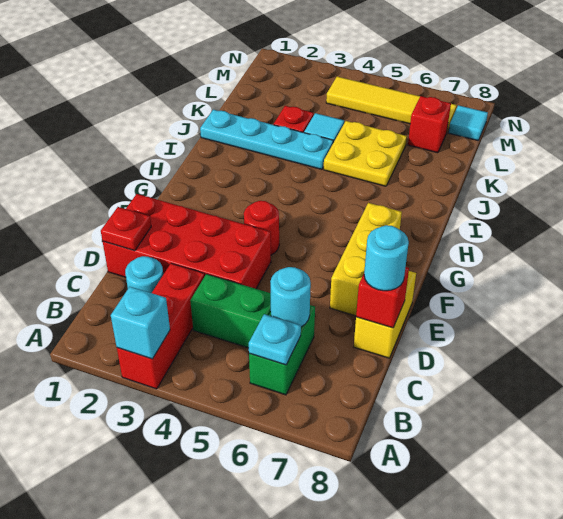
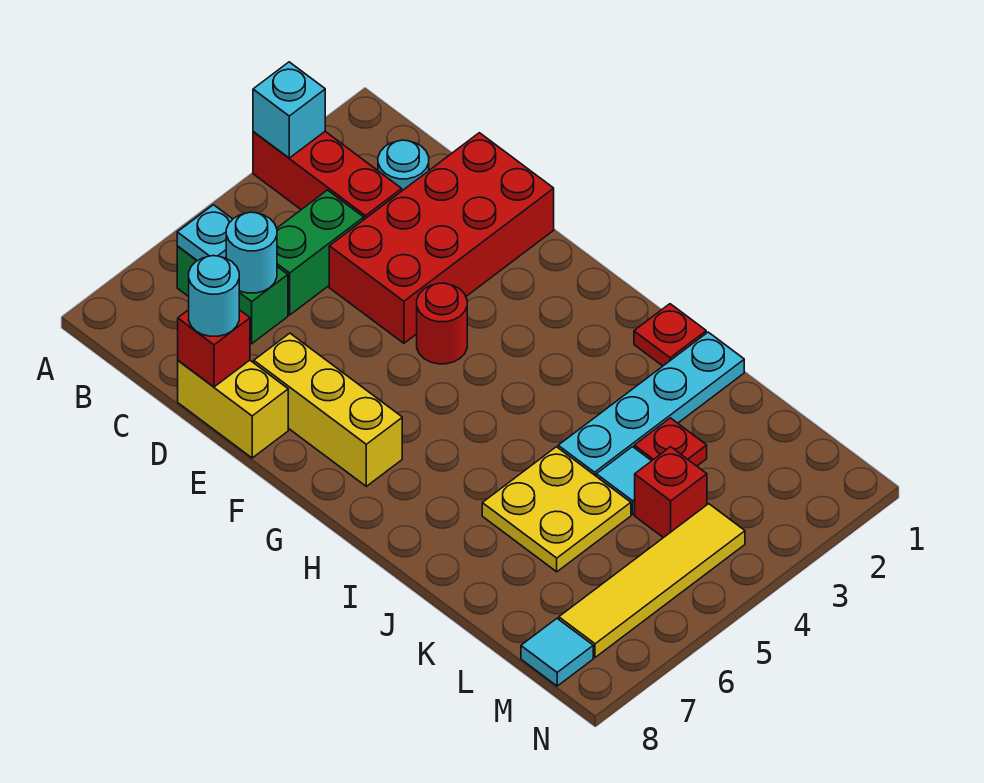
red plate D1 level 2 -> red plate I1 level 1
red brick L7 level 1 -> red brick L4 level 1

